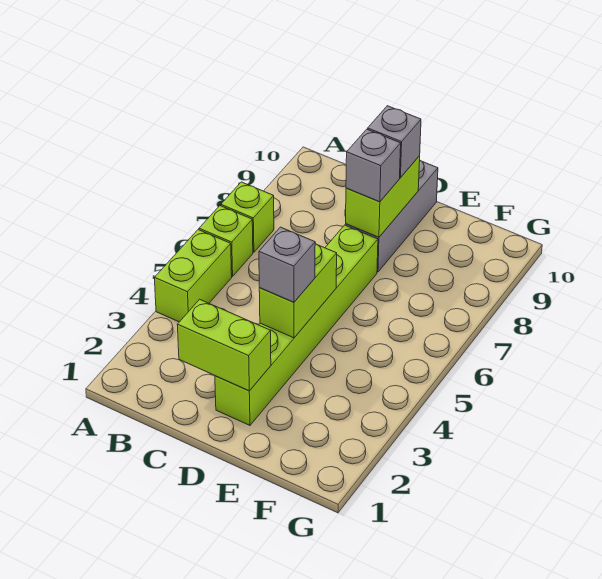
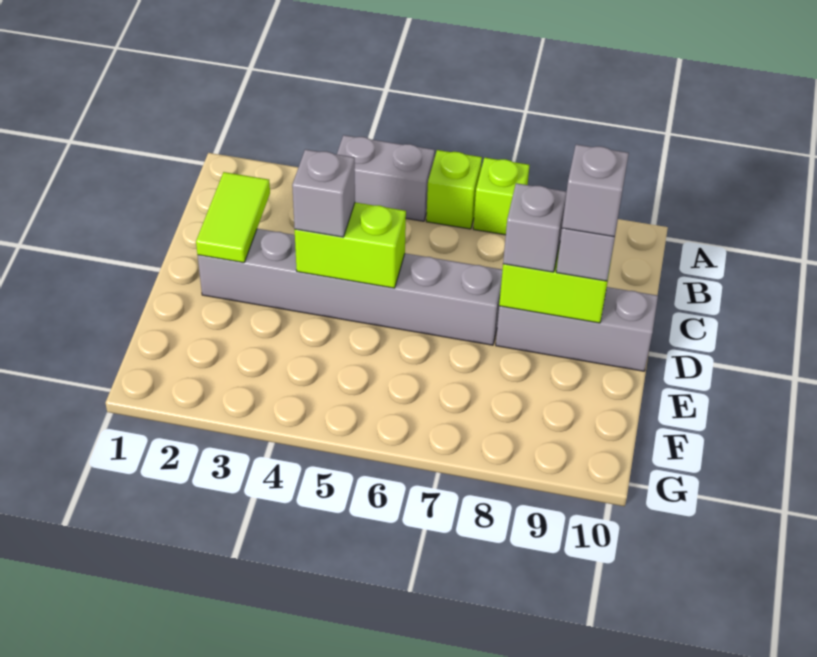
lime brick A4:A5 level 1 -> grey brick A4:A5 level 1
lime brick C2:D2 level 2 -> lime tile C2:D2 level 2
lime brick D2:D7 level 1 -> grey brick D2:D7 level 1
none -> grey brick D9 level 4

